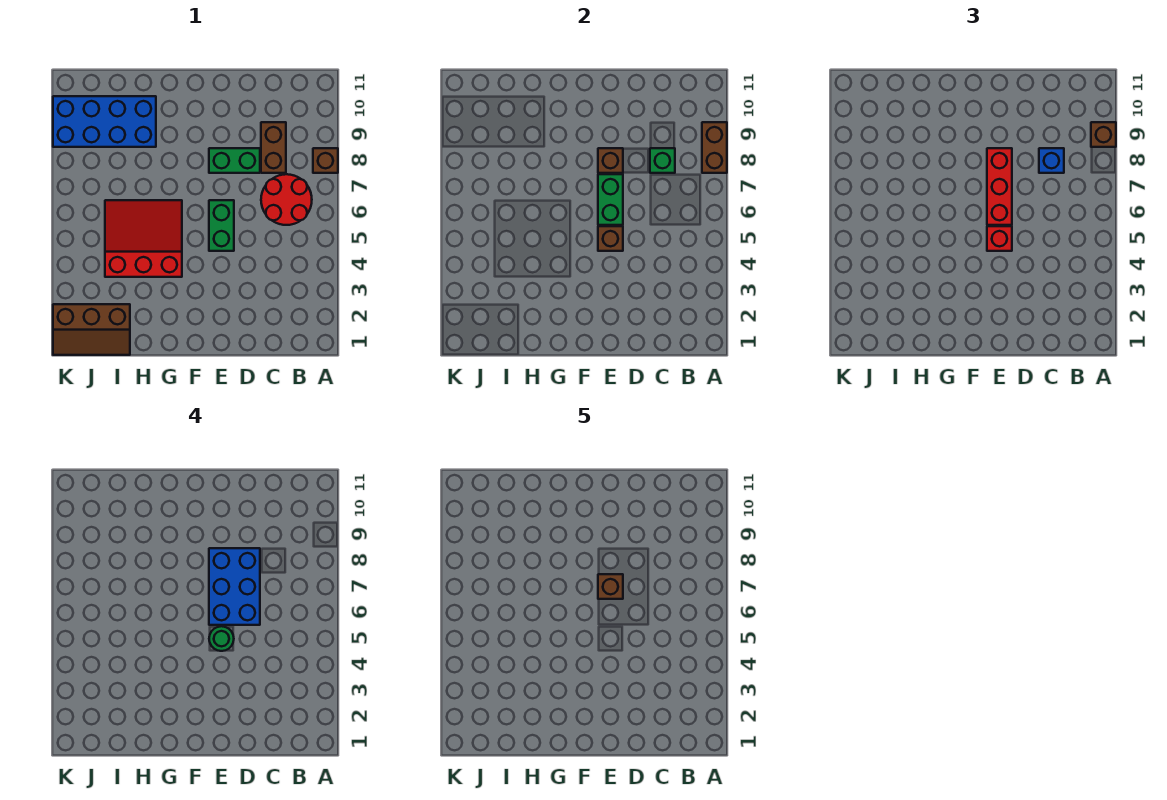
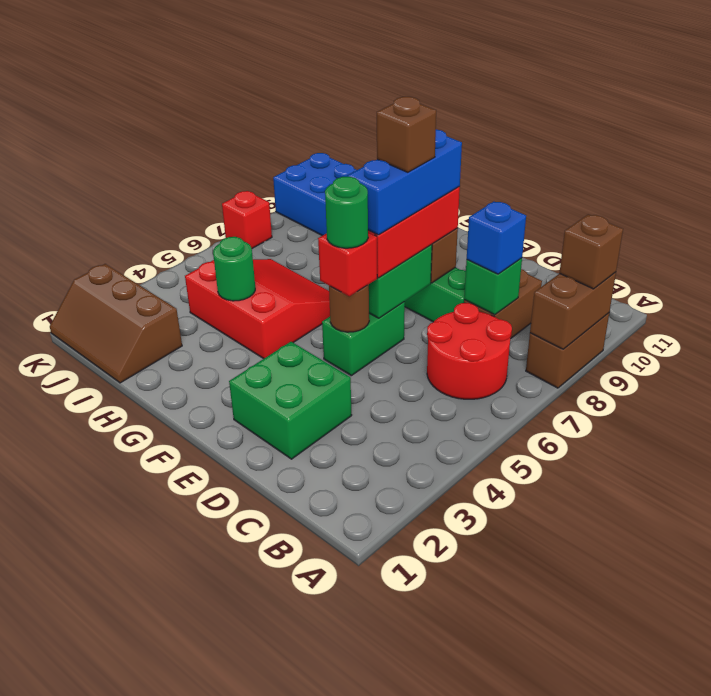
brown brick A8 level 1 -> brown brick A8:A9 level 1
none -> green brick D2:E3 level 1
blue brick D6:E8 level 4 -> blue brick E6:E8 level 4
brown brick E5 level 2 -> brown round brick E5 level 2
none -> green round brick H4 level 2
none -> red brick K7 level 1

